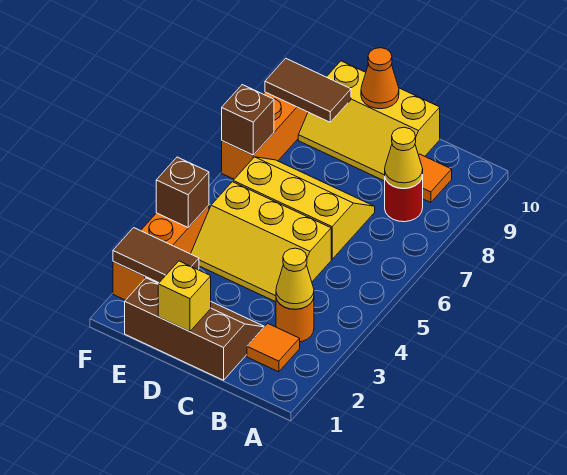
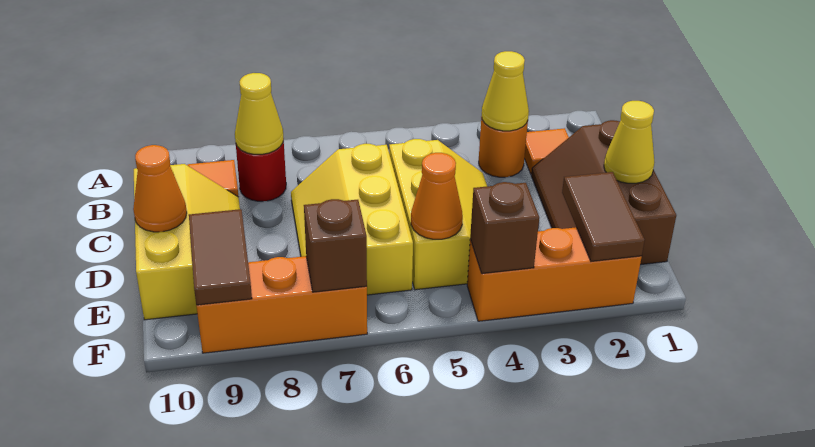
yellow brick D1 level 2 -> yellow cone D1 level 2
none -> orange cone E5 level 2

